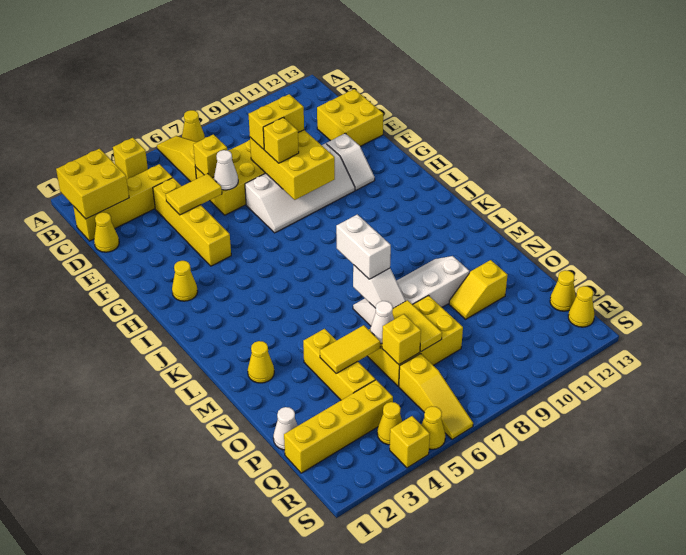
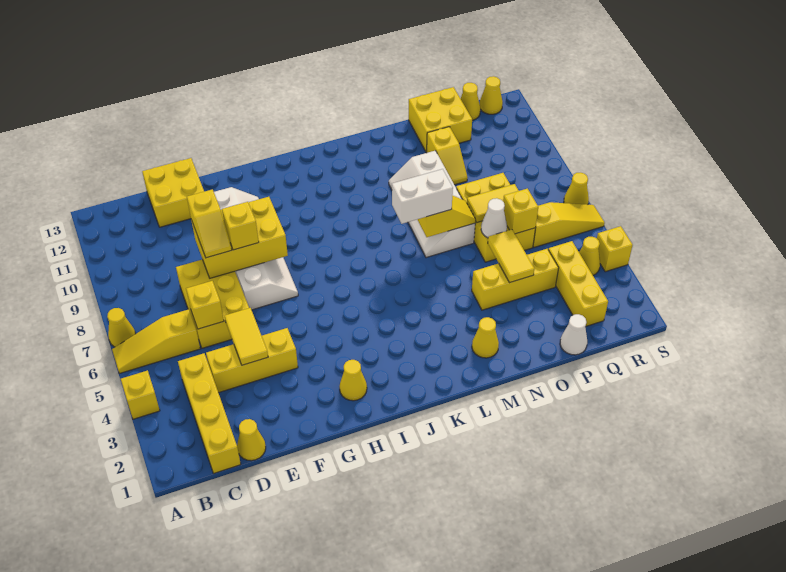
yellow brick B1:C2 level 2 -> yellow brick O12:P13 level 1
yellow brick D4:G4 level 1 -> yellow brick D4:F4 level 1
white cone E6 level 2 -> none
yellow brick E8:E9 level 3 -> yellow slope E8:E9 level 3 top 9
white slope M7:N7 level 2 top M -> yellow slope M7:N7 level 2 top M
yellow brick Q1:Q4 level 1 -> yellow brick Q2:Q4 level 1
yellow cone S5 level 1 -> yellow cone S7 level 1

